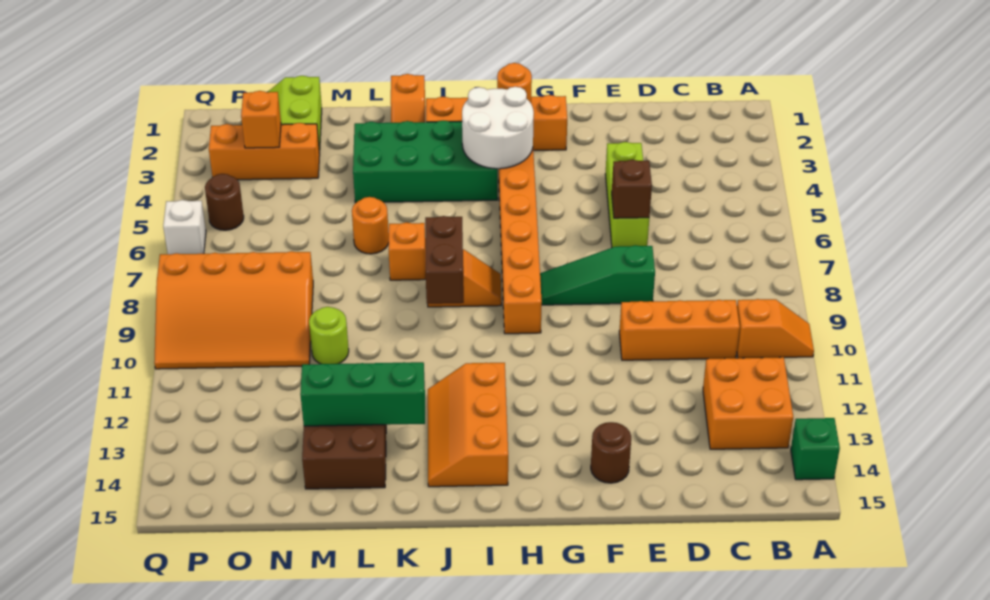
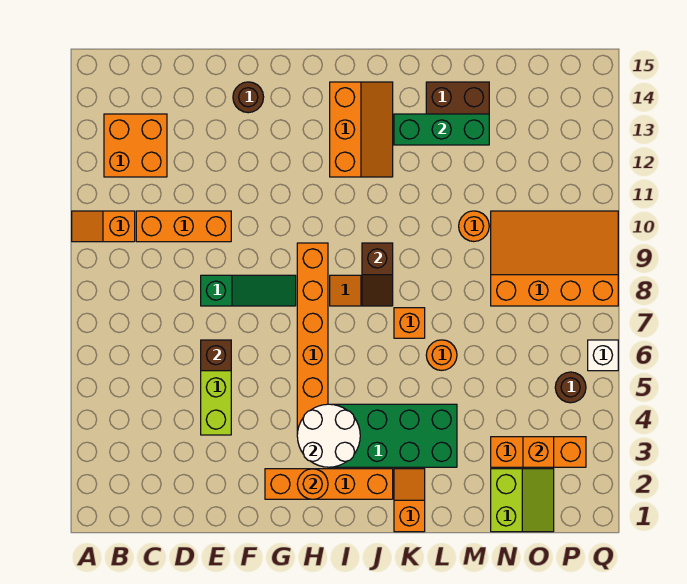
green brick A14 level 1 -> none
brown brick J8:J9 level 2 -> brown slope J8:J9 level 2 top 9
lime round brick M10 level 1 -> orange round brick M10 level 1

